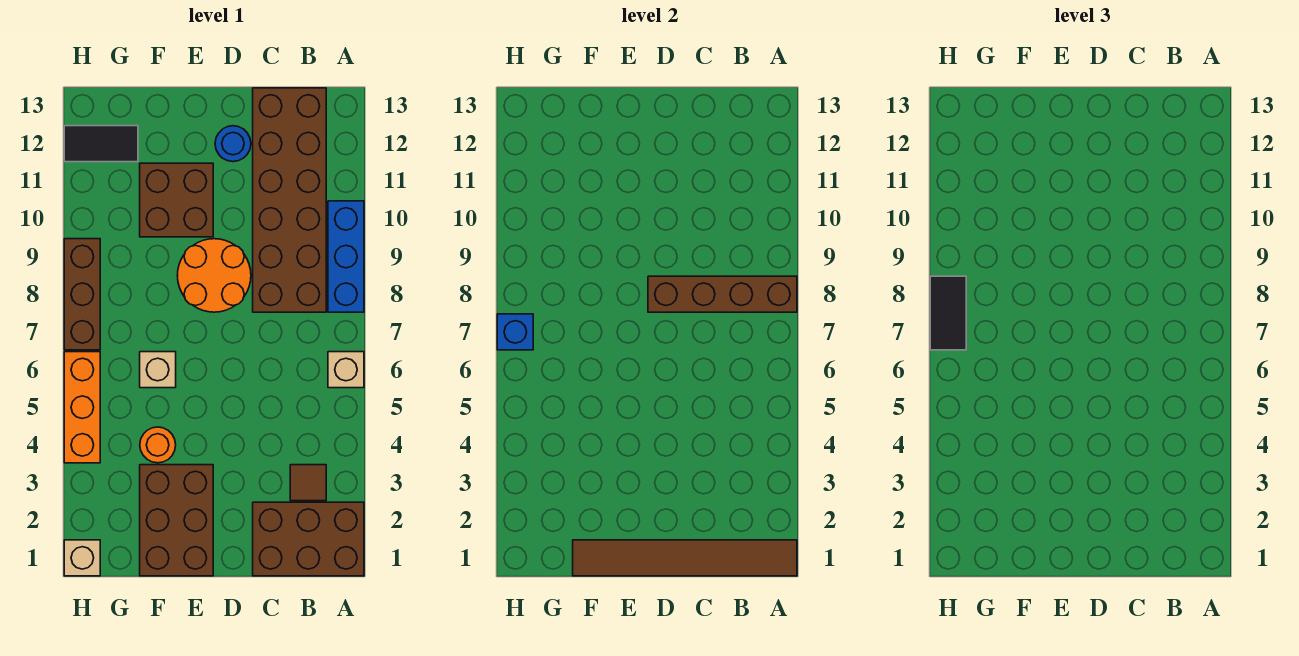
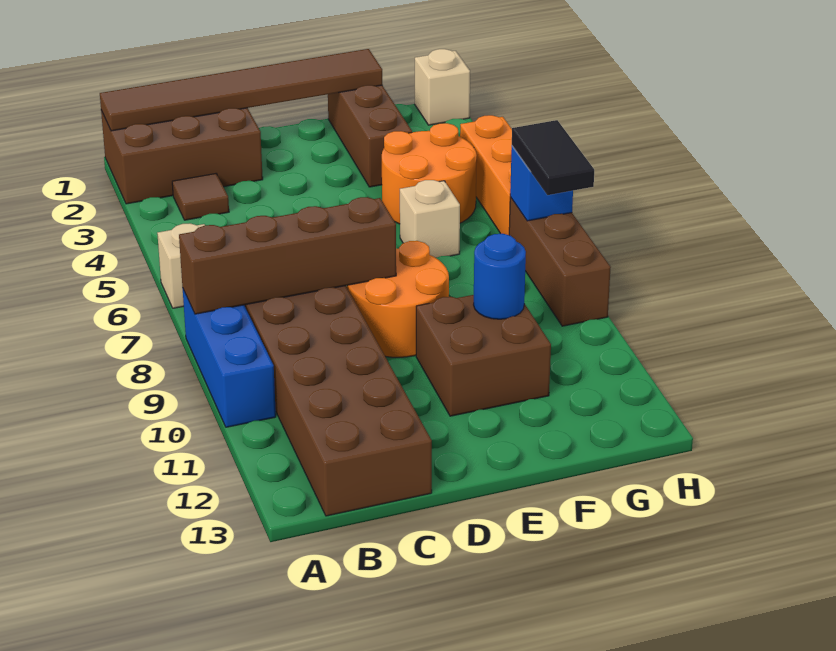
blue round brick D12 level 1 -> blue round brick F10 level 2
brown brick E1:F3 level 1 -> brown brick F1:F3 level 1
orange round brick F4 level 1 -> orange round brick F4:G5 level 1
black tile G12:H12 level 1 -> none

